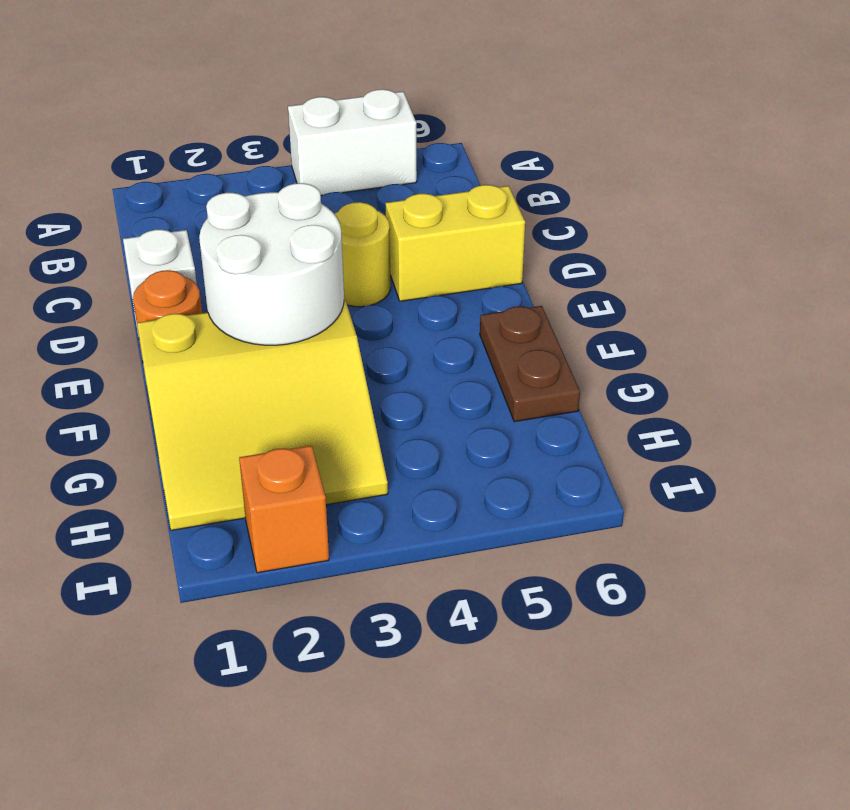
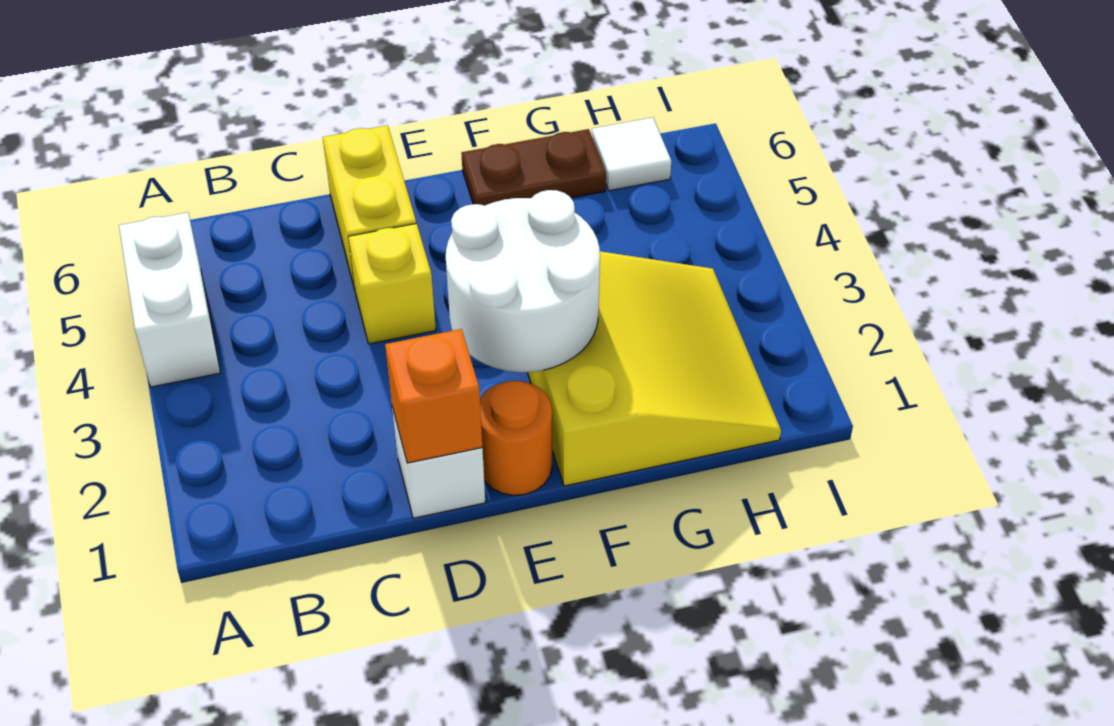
yellow round brick D4 level 1 -> yellow brick D4 level 1
none -> white tile H6 level 1
orange brick I2 level 1 -> orange brick D1 level 2

